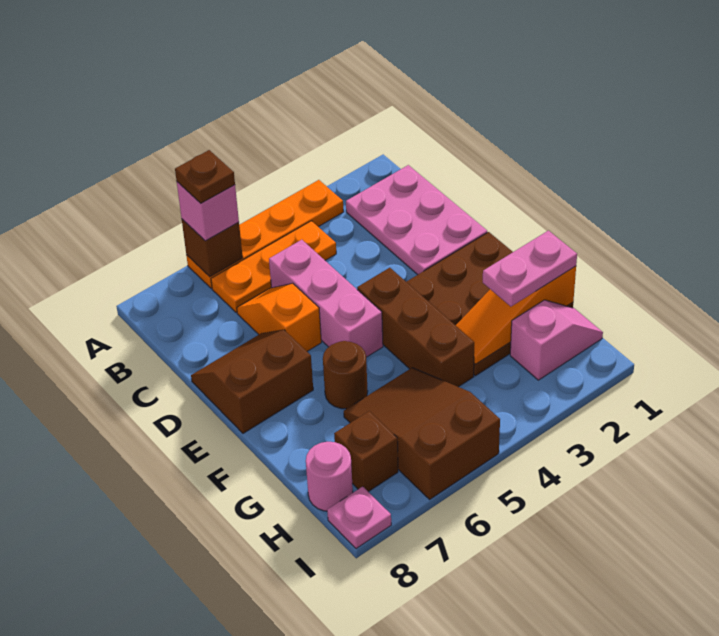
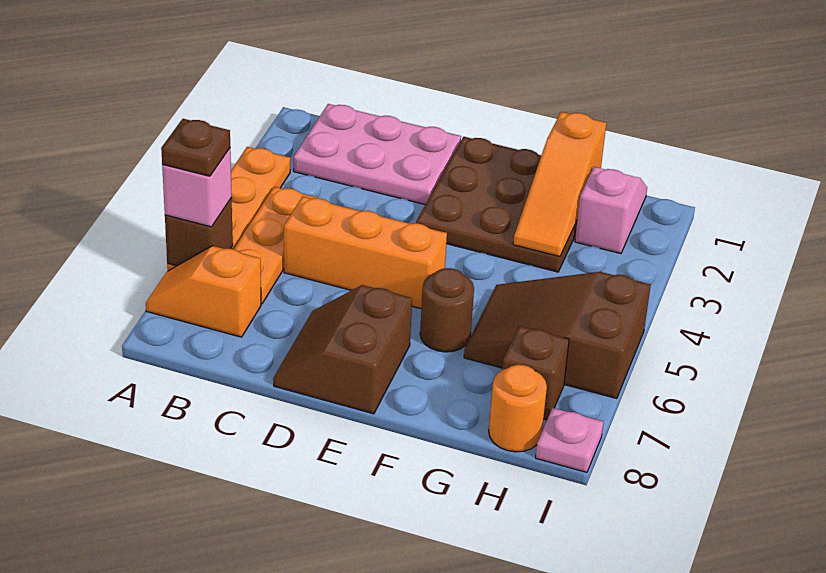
pink brick C5:E5 level 1 -> orange brick C5:E5 level 1
orange slope C6:D6 level 1 top D -> orange slope A7:B7 level 1 top B
brown brick E4:G4 level 1 -> none
pink plate G1:G2 level 3 -> none
pink round brick H8 level 1 -> orange round brick H8 level 1

